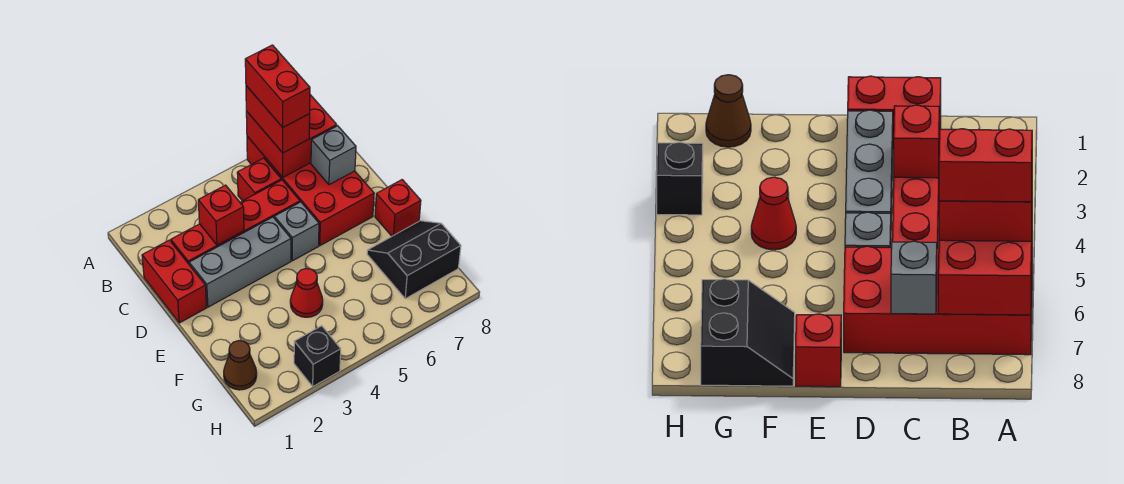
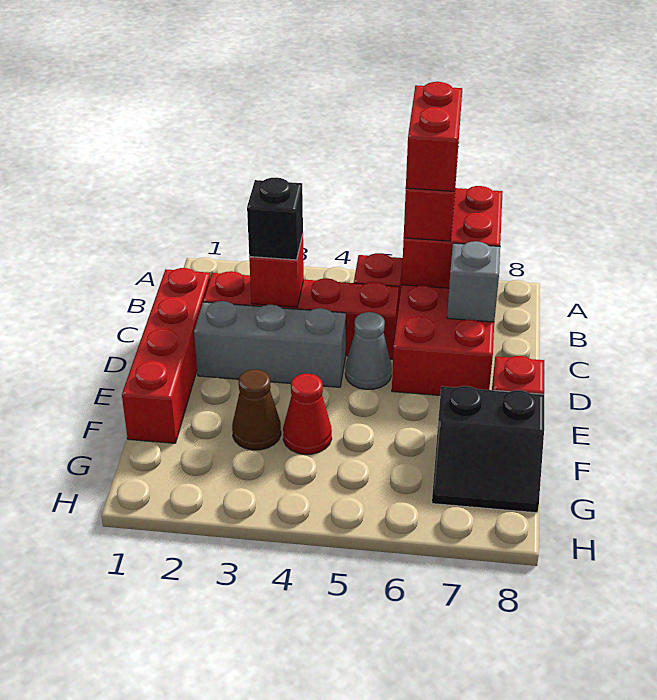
red brick C1:D1 level 1 -> red brick C1:F1 level 1
grey brick D5 level 1 -> grey cone D5 level 1
black slope F7:G8 level 1 top G -> black slope F7:G8 level 1 top F
brown cone G1 level 1 -> brown cone F3 level 1
black brick H3 level 1 -> black brick C3 level 3

